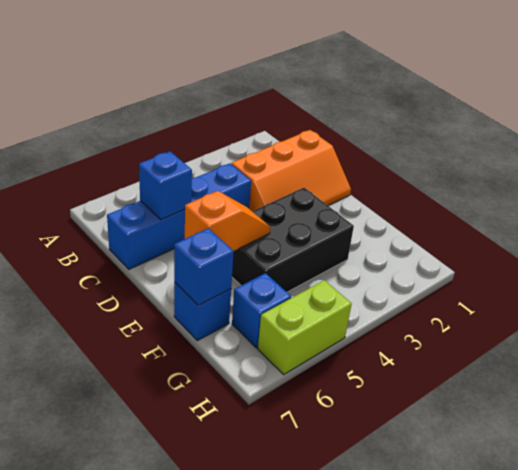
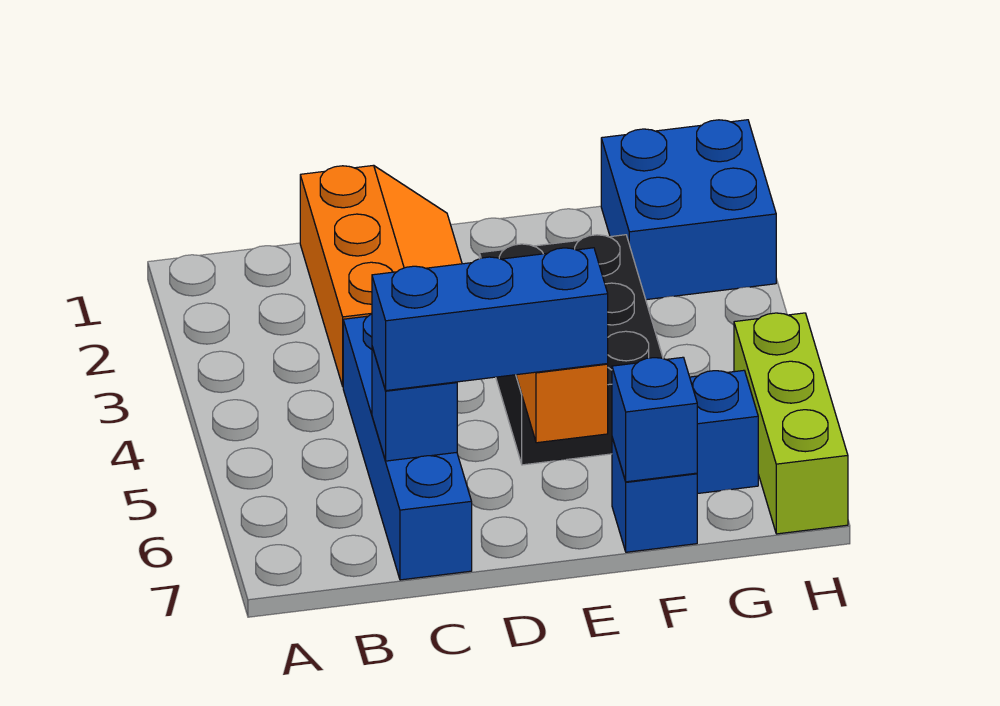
none -> blue brick C6:E6 level 3
none -> blue brick G1:H2 level 1
lime brick H5:H6 level 1 -> lime brick H5:H7 level 1

